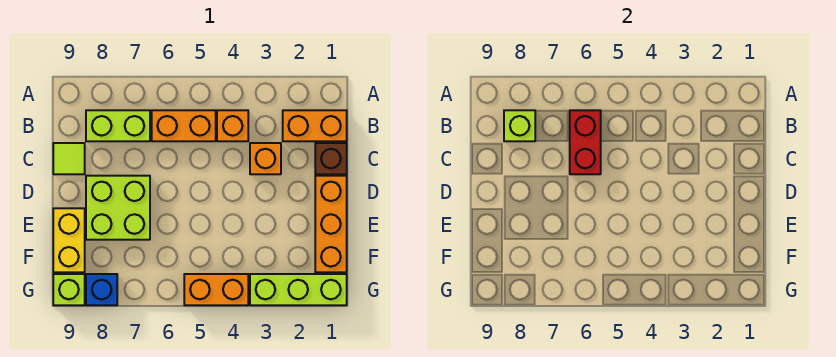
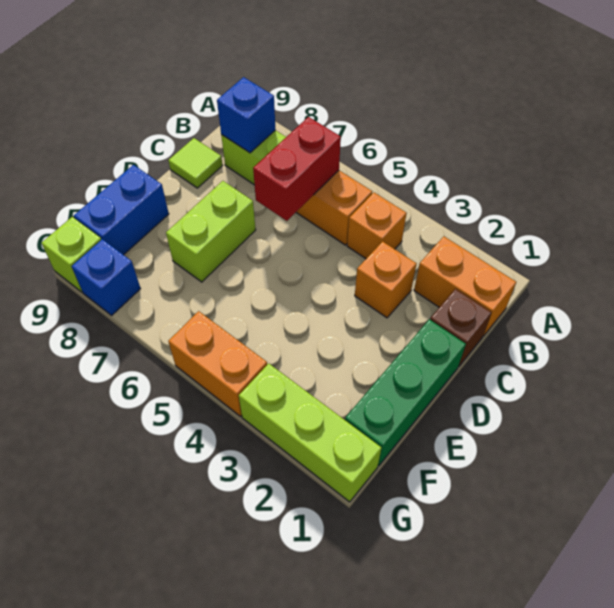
lime brick B8 level 2 -> blue brick B8 level 2
orange brick D1:F1 level 1 -> green brick D1:F1 level 1
lime brick D7:E8 level 1 -> lime brick D7:E7 level 1
yellow brick E9:F9 level 1 -> blue brick E9:F9 level 1

